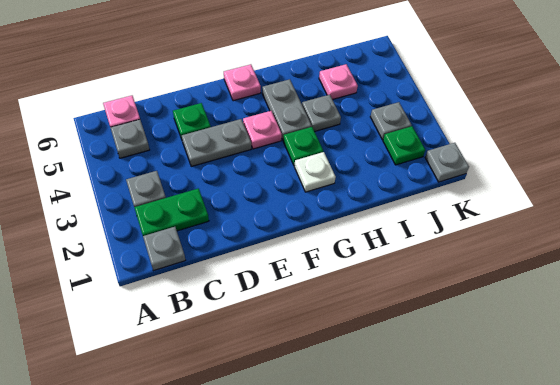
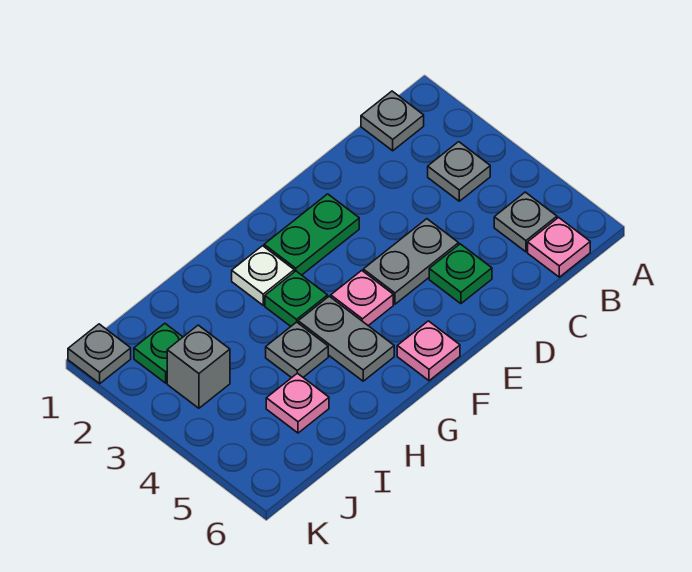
green plate B2:C2 level 1 -> green plate E2:F2 level 1
grey plate J3 level 1 -> grey brick J3 level 1

